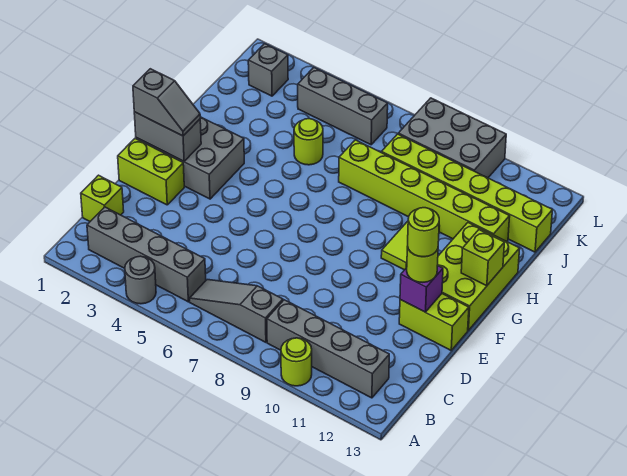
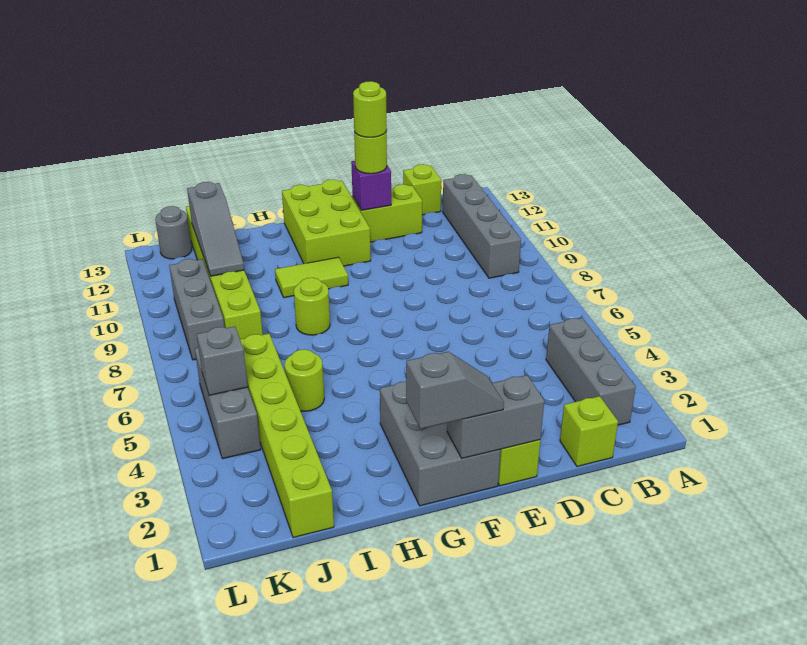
grey round brick A4 level 1 -> grey round brick K13 level 1
lime round brick A10 level 1 -> lime round brick H8 level 1
grey brick B2:B5 level 1 -> grey brick B2:B4 level 1
grey slope B6:B8 level 1 top 8 -> grey slope J10:J12 level 2 top 12
lime brick E12:E13 level 1 -> lime brick D12:E12 level 1
grey brick F1:F2 level 2 -> grey brick E1:F1 level 2
grey slope F1:F2 level 3 top 1 -> grey slope F1:G1 level 3 top G
lime brick F12:H13 level 1 -> lime brick F11:G13 level 1
lime brick G13 level 2 -> lime brick C13 level 1
lime brick I7:I12 level 1 -> lime brick J1:J6 level 1
grey brick K2 level 1 -> grey brick K5 level 2
grey brick K8:L10 level 1 -> grey brick K8:K10 level 1

